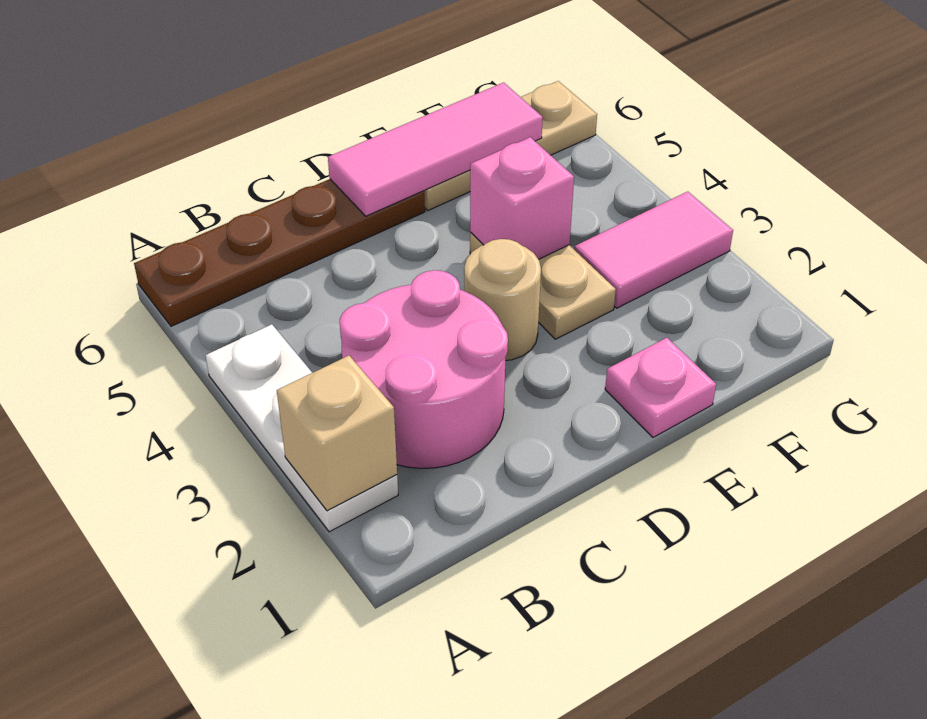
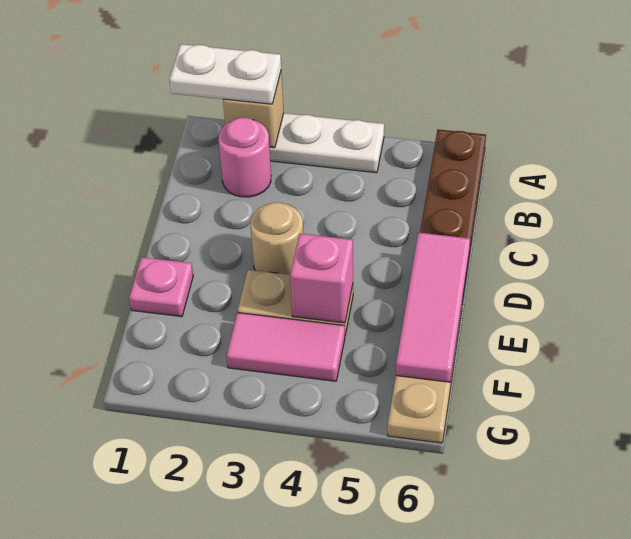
none -> white plate A1:A2 level 3
pink round brick B2:C3 level 1 -> pink round brick B2 level 1
pink tile F3:G3 level 1 -> pink tile F3:F4 level 1

